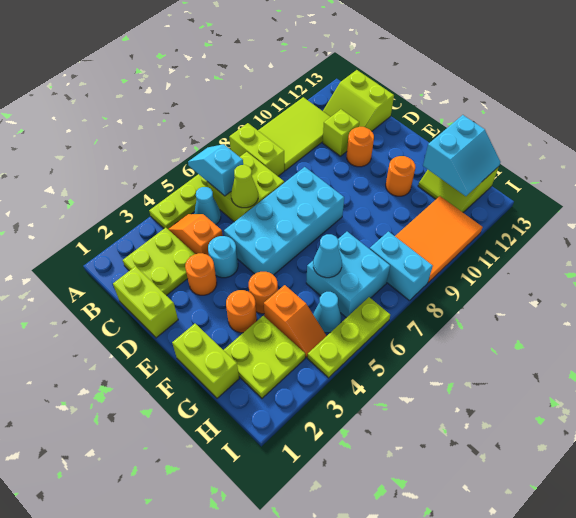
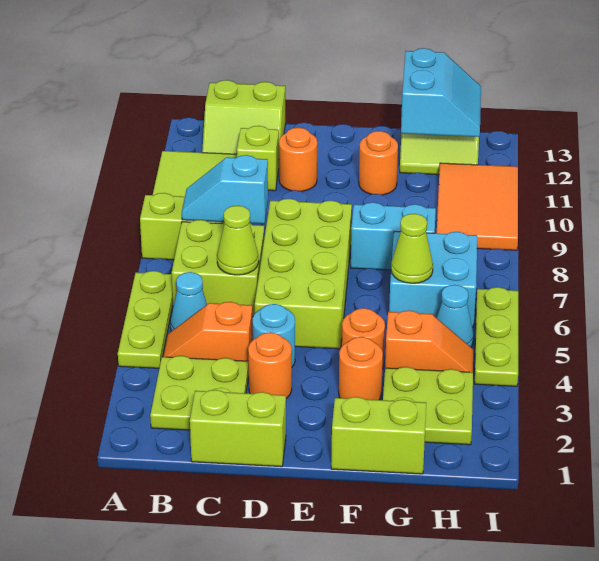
cyan slope A6:B6 level 2 top B -> cyan slope B8:C8 level 2 top C
cyan brick D5:E8 level 1 -> lime brick D5:E8 level 1
cyan cone G6 level 2 -> lime cone G6 level 2
cyan brick H8:I8 level 1 -> cyan brick F8:G8 level 1

